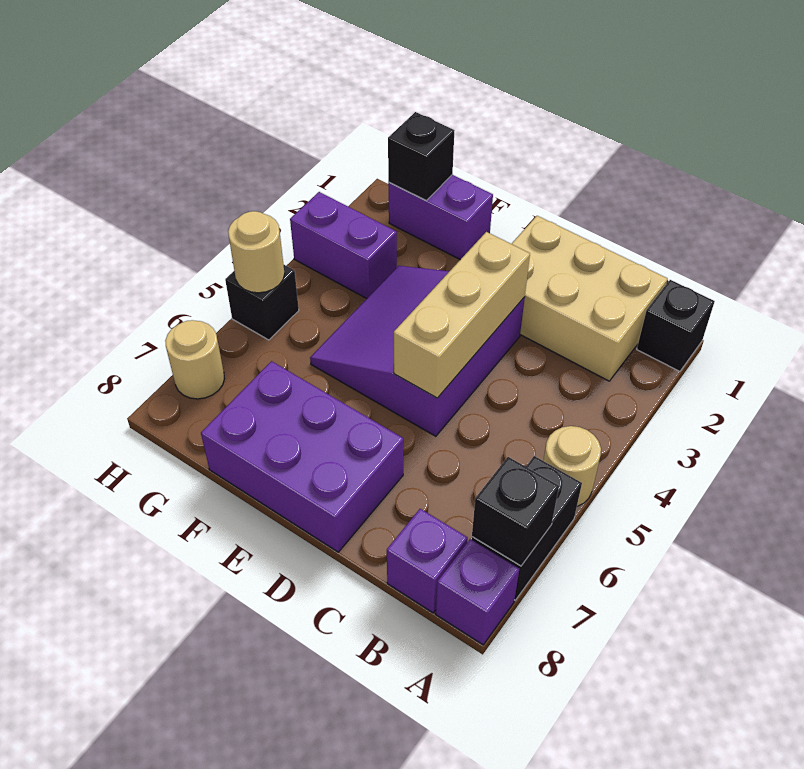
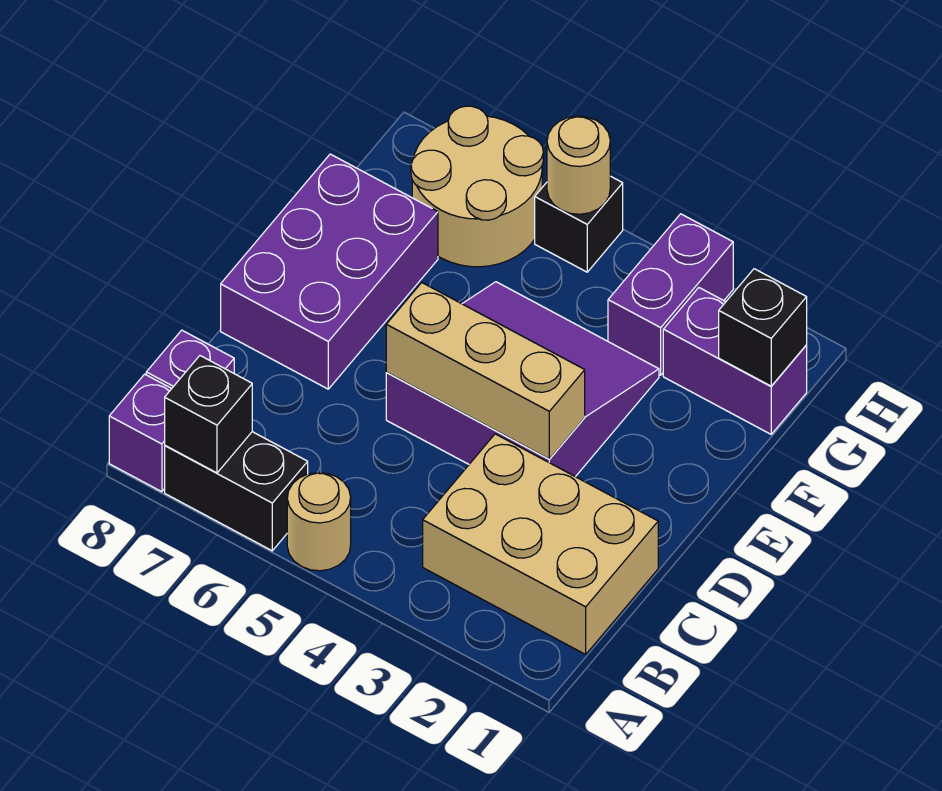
black brick A1 level 1 -> none
tan brick B1:D2 level 1 -> tan brick B1:C3 level 1
purple brick F1:G1 level 1 -> purple brick G1:G2 level 1
tan round brick H7 level 1 -> tan round brick G6:H7 level 1

